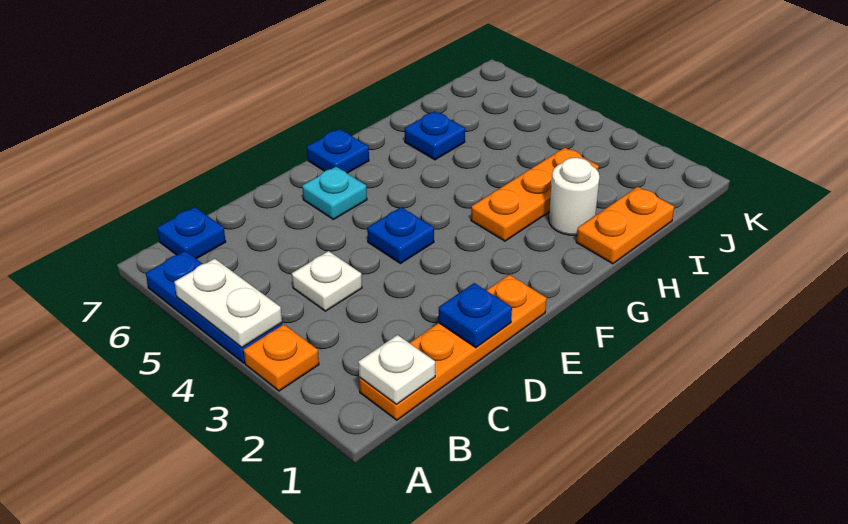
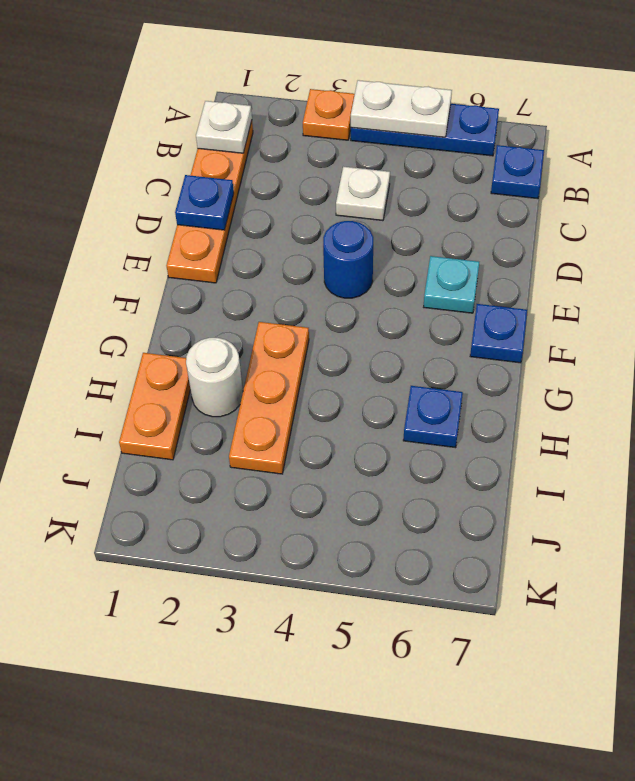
blue plate E4 level 1 -> blue round brick E4 level 1

